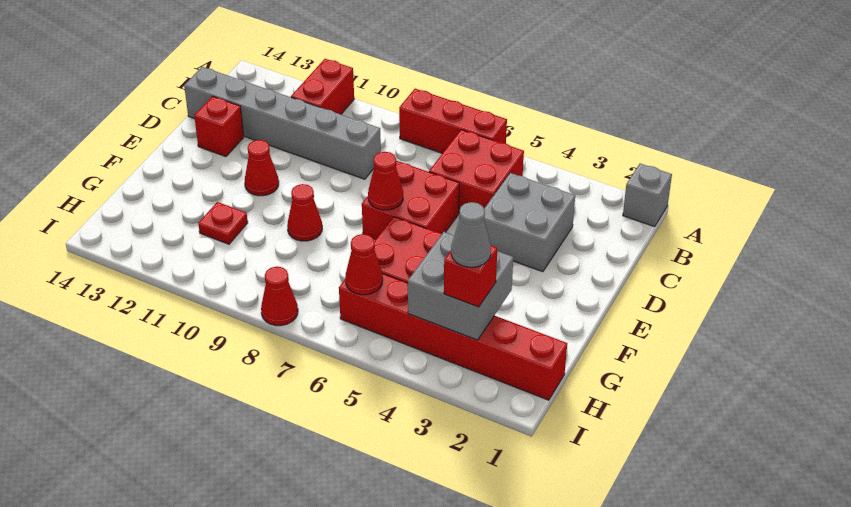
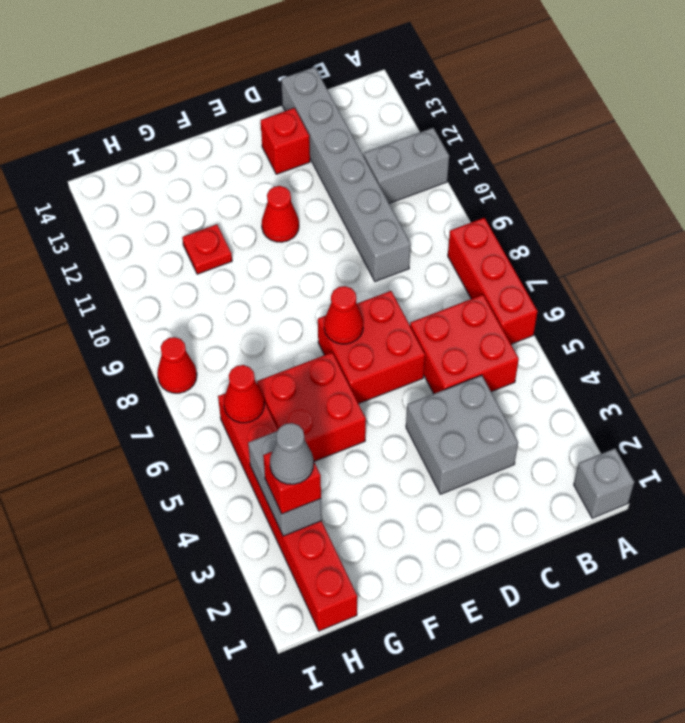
red brick A11:B11 level 1 -> grey brick A11:B11 level 1
red cone F9 level 1 -> none
grey brick G3:H4 level 2 -> grey brick H3:H4 level 2

